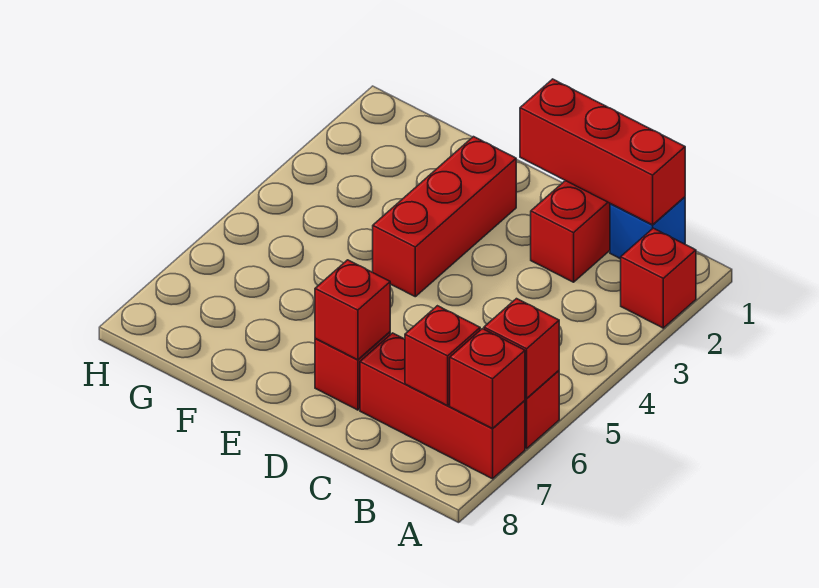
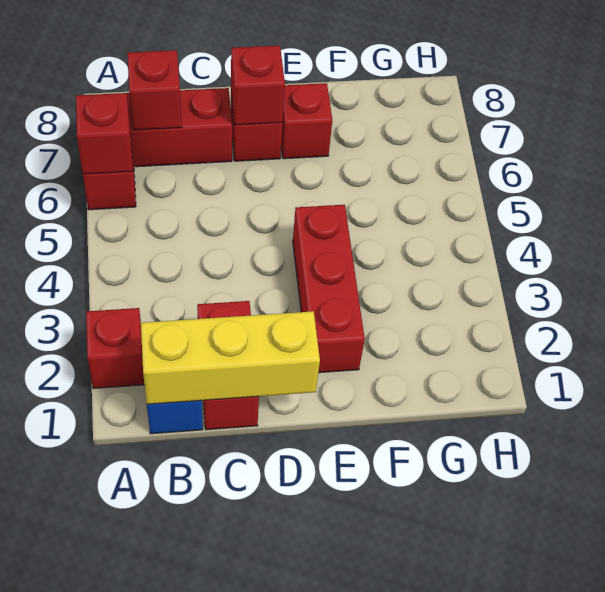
red brick A7 level 2 -> red brick E7 level 1
red brick B1:D1 level 2 -> yellow brick B1:D1 level 2

